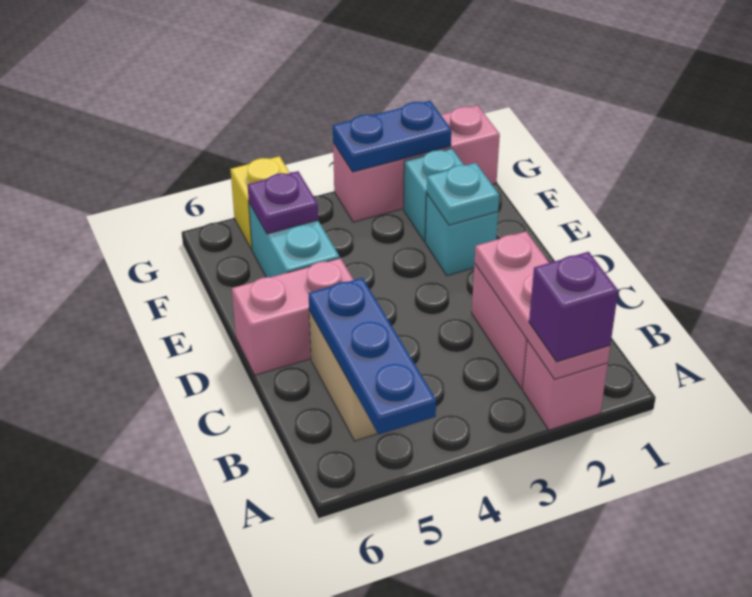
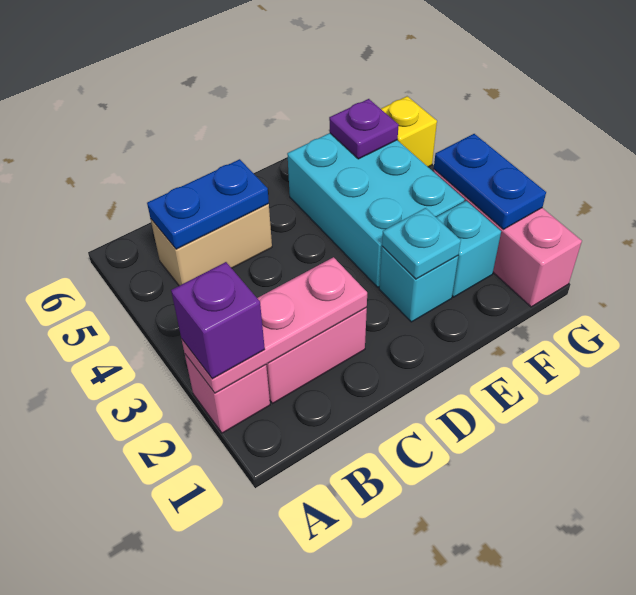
blue plate A5:C5 level 2 -> blue plate B5:C5 level 2
pink brick D5:D6 level 1 -> none
cyan brick E5:F5 level 1 -> cyan brick E3:F5 level 1

